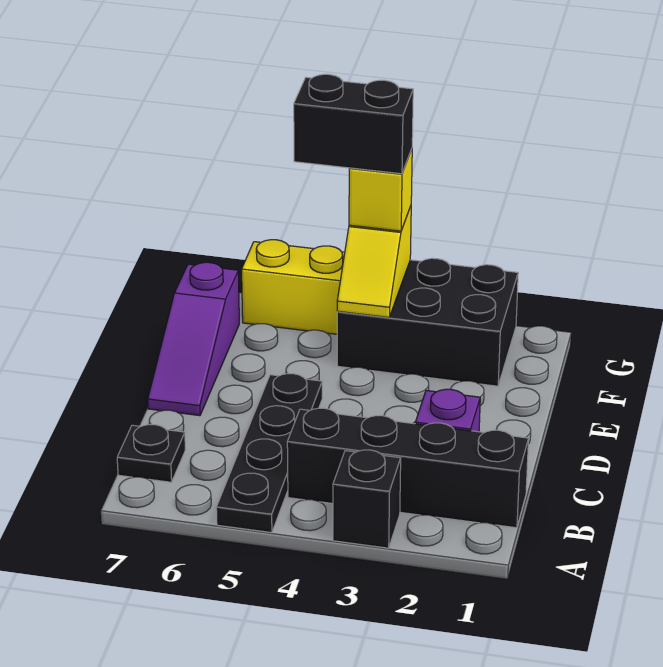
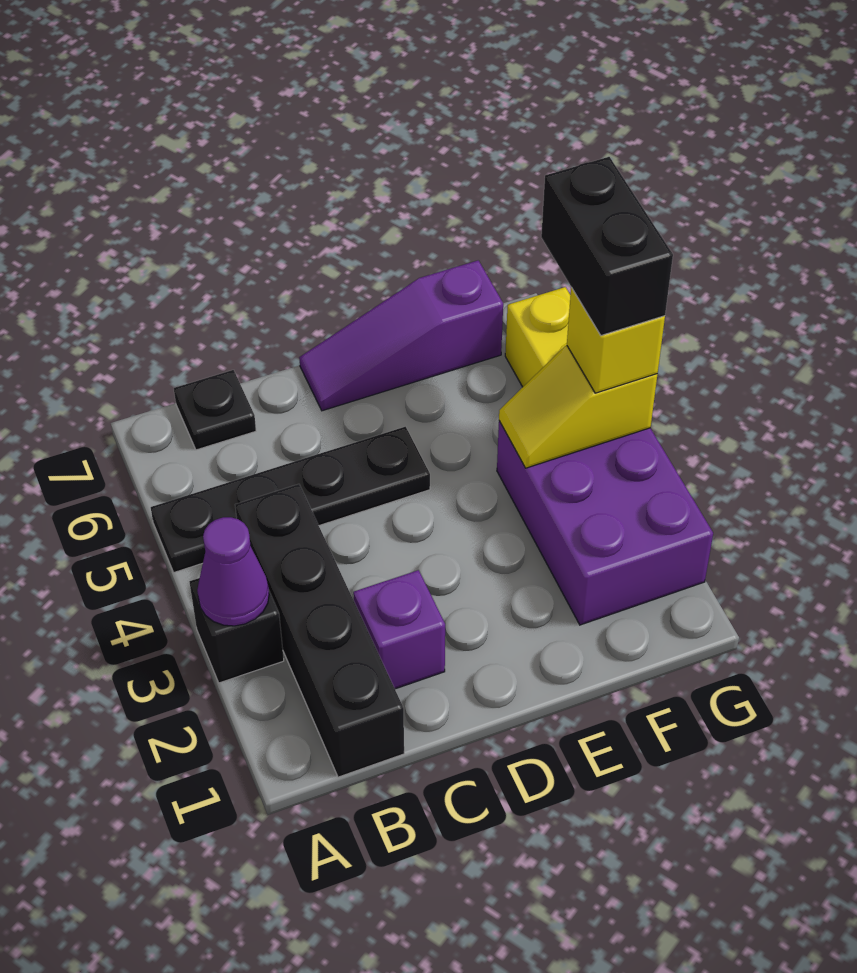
none -> purple cone A3 level 2
black brick F2:G4 level 1 -> purple brick F2:G4 level 1

